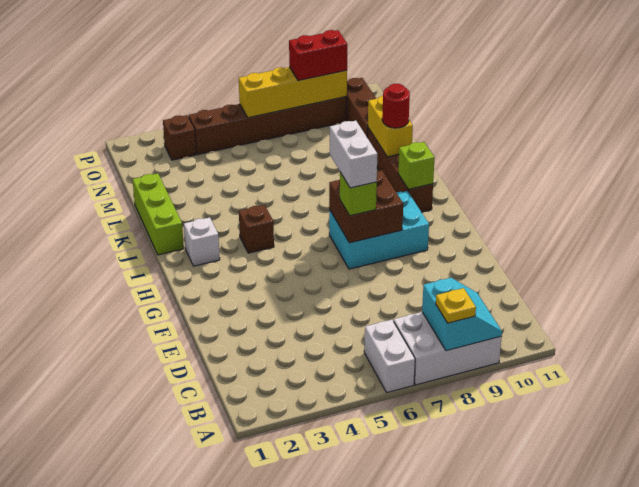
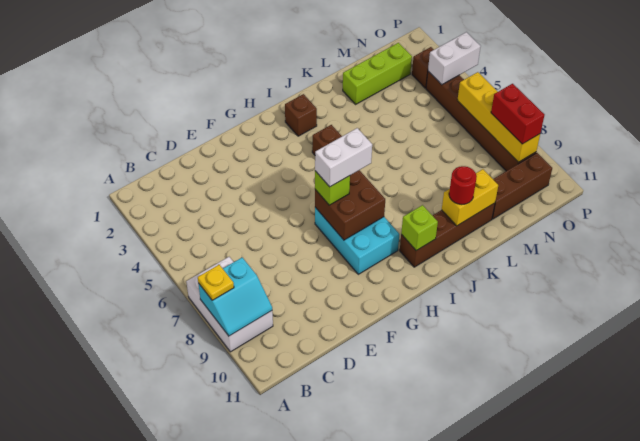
white brick A6:B6 level 1 -> white brick O4:P4 level 2
white brick I2 level 1 -> brown brick I2 level 1
lime brick J1:L1 level 1 -> lime brick L2:N2 level 1

